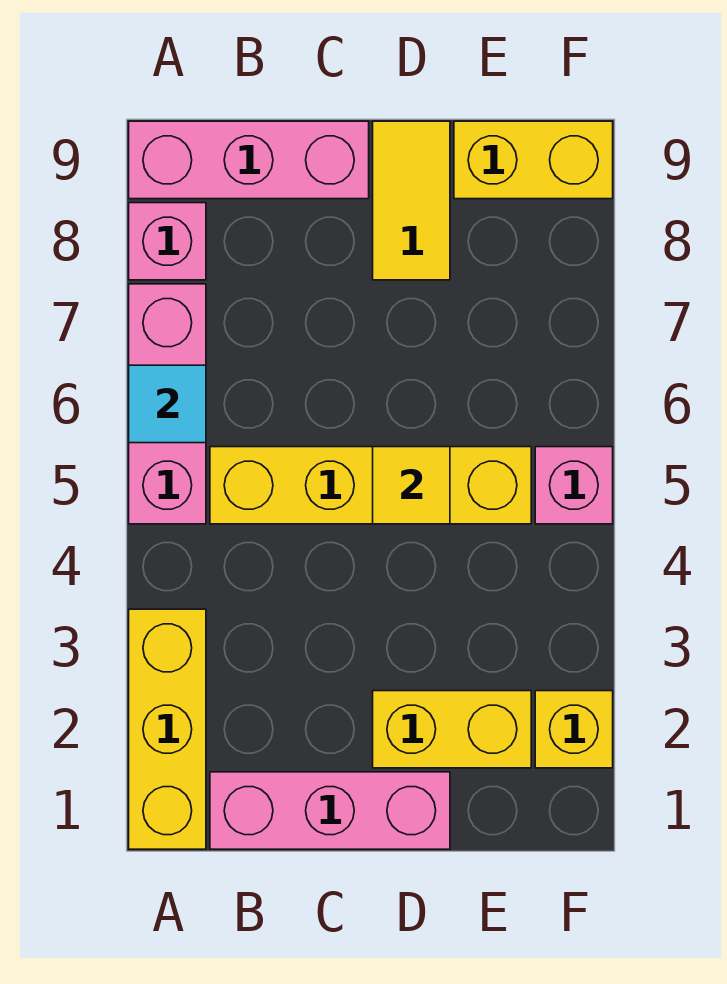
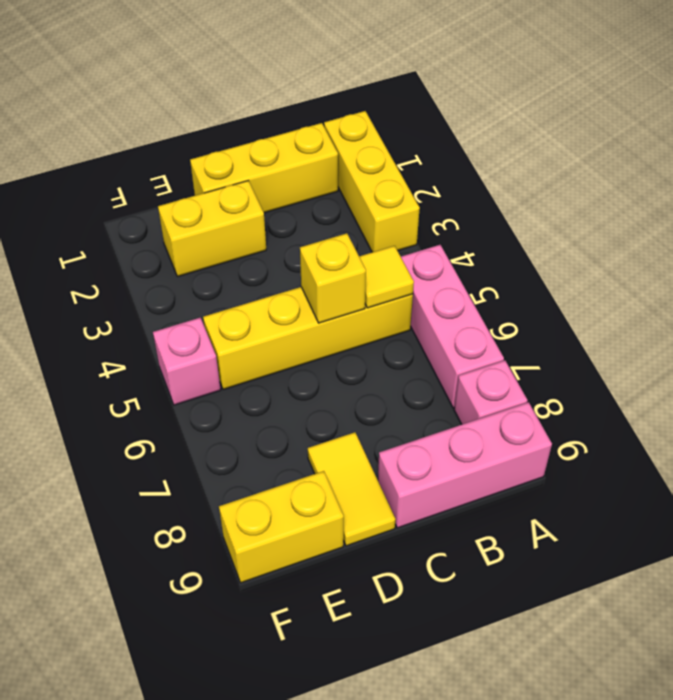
cyan tile A6 level 2 -> none
pink brick B1:D1 level 1 -> yellow brick B1:D1 level 1
yellow tile D5 level 2 -> yellow tile B5 level 2
yellow brick F2 level 1 -> yellow brick C5 level 2

